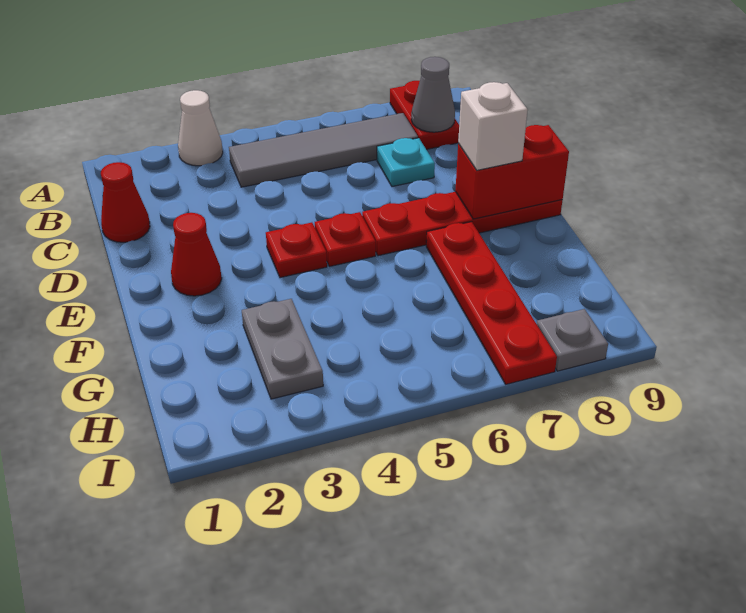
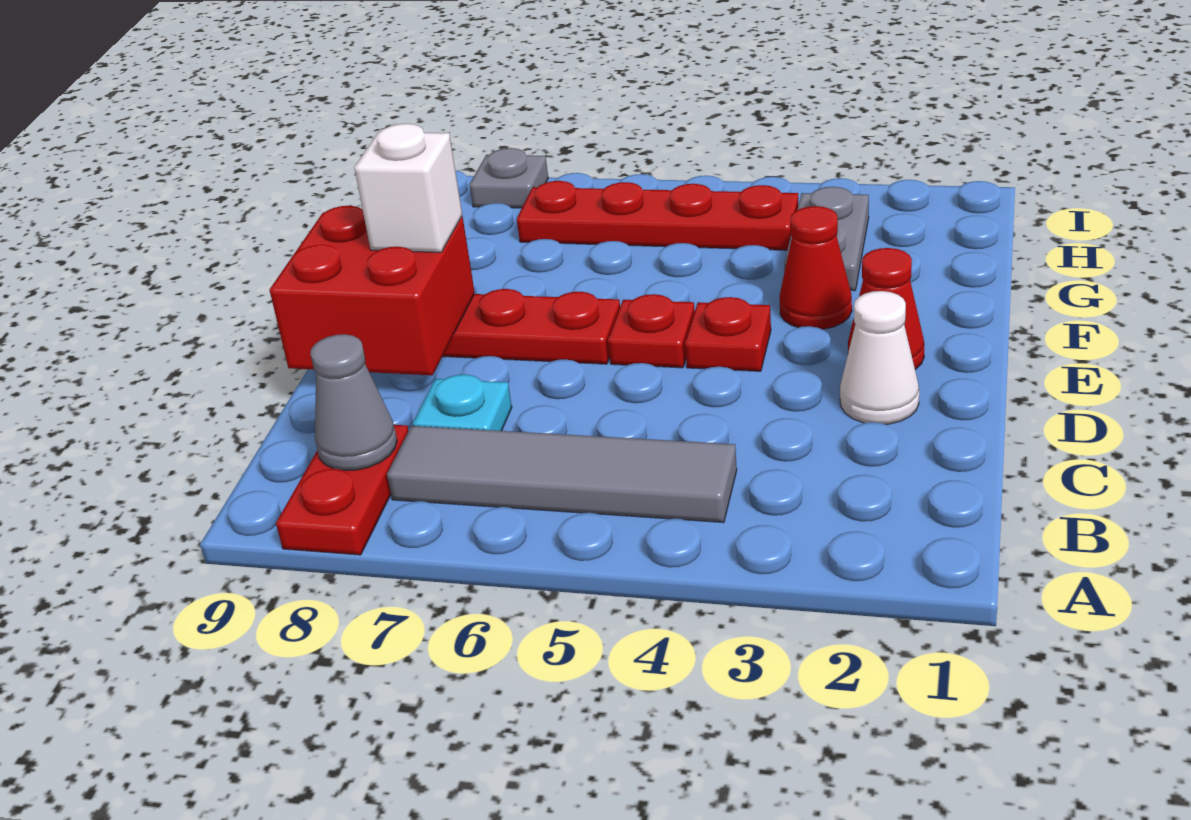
white cone A3 level 1 -> white cone D2 level 1
red cone C1 level 1 -> red cone F3 level 1
red brick E8:E9 level 2 -> red brick D8:E9 level 2
red plate F7:I7 level 1 -> red plate H4:H7 level 1

